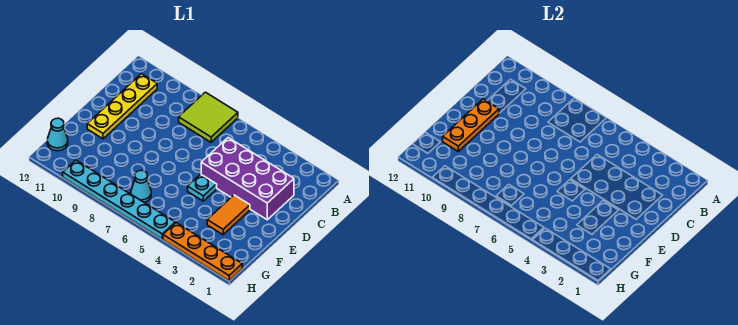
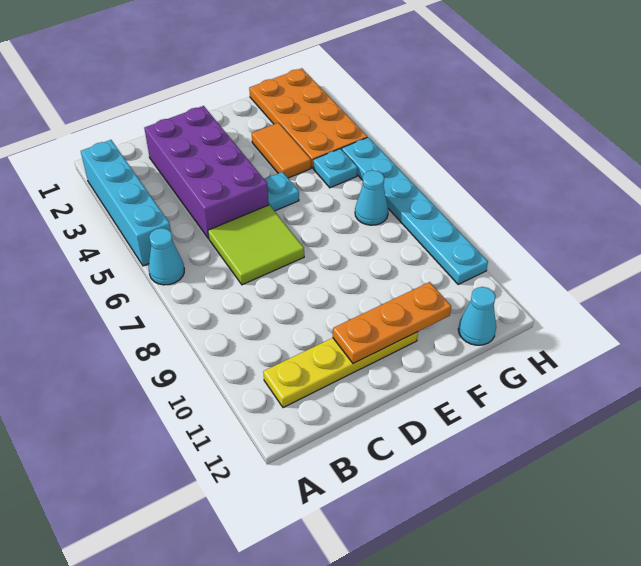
none -> cyan brick A2:A5 level 1
none -> cyan cone A6 level 1
lime tile A7:B8 level 1 -> lime tile C6:D7 level 1
orange tile E3:F3 level 1 -> orange tile F3:F4 level 1
none -> cyan plate G5 level 1
orange plate H1:H4 level 1 -> orange plate G1:H4 level 1

